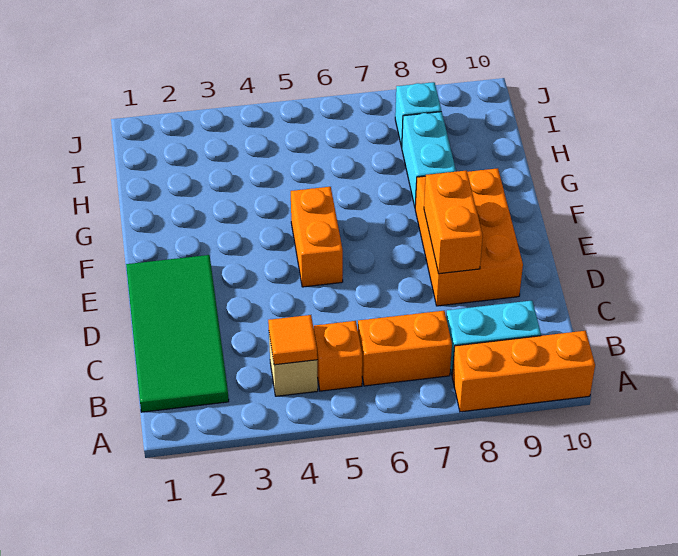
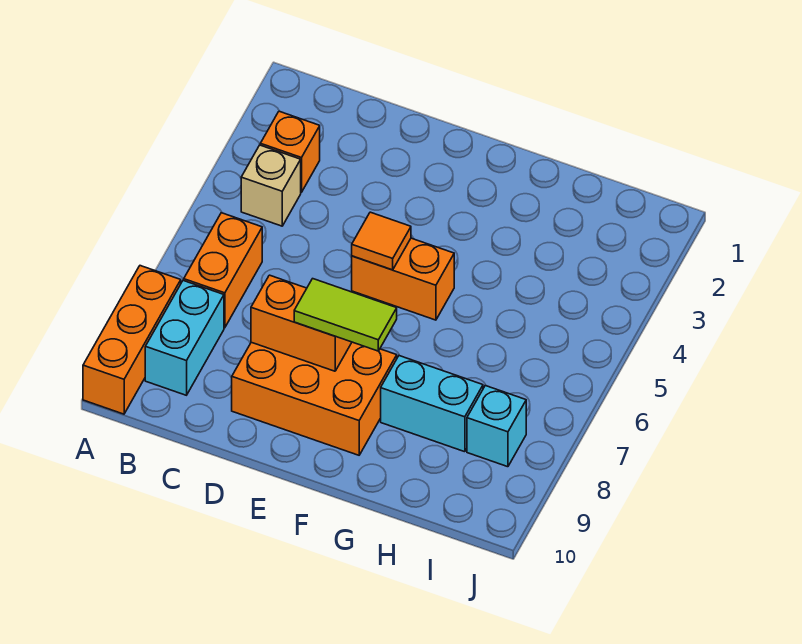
green tile B1:E2 level 1 -> none
orange tile B4 level 2 -> orange tile E5 level 2
orange brick B5 level 1 -> orange brick B3 level 1
none -> lime tile E8:F8 level 3

